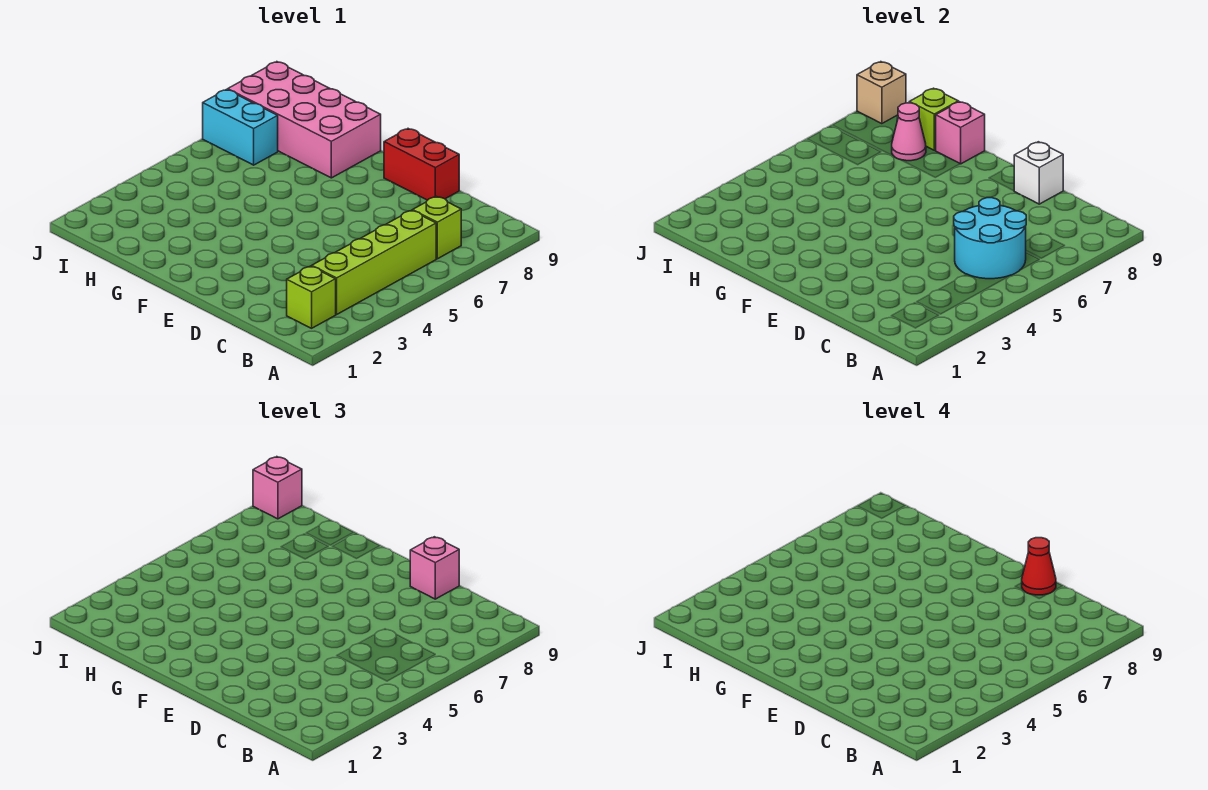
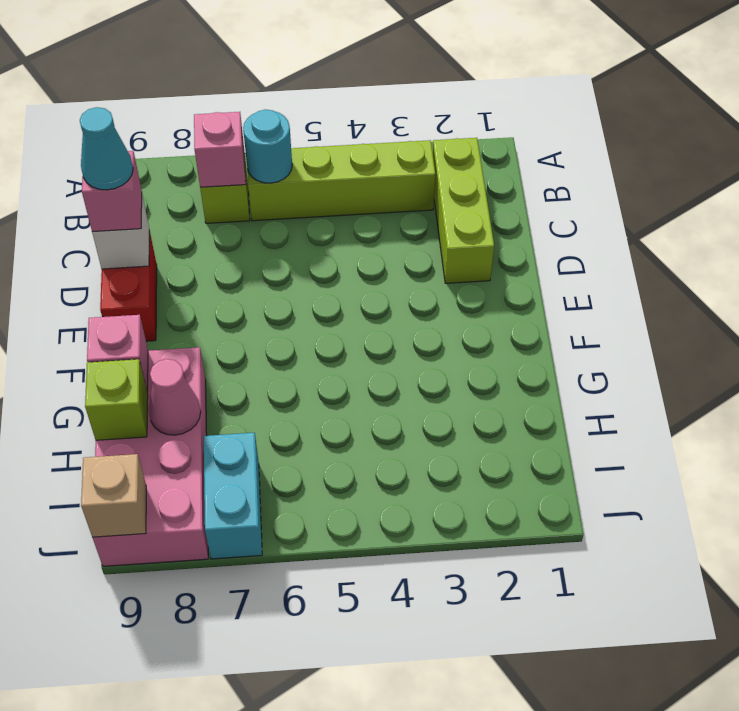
lime brick B2 level 1 -> lime brick B2:D2 level 1
cyan round brick B5:C6 level 2 -> cyan round brick B6 level 2
red cone D9 level 4 -> cyan cone D9 level 4
pink brick J9 level 3 -> pink brick B7 level 2

